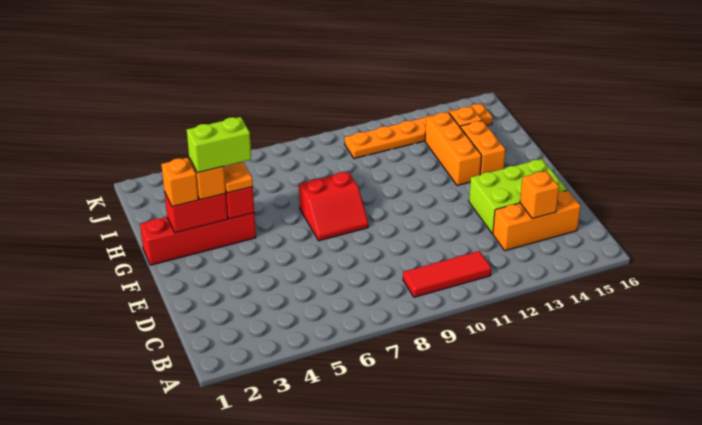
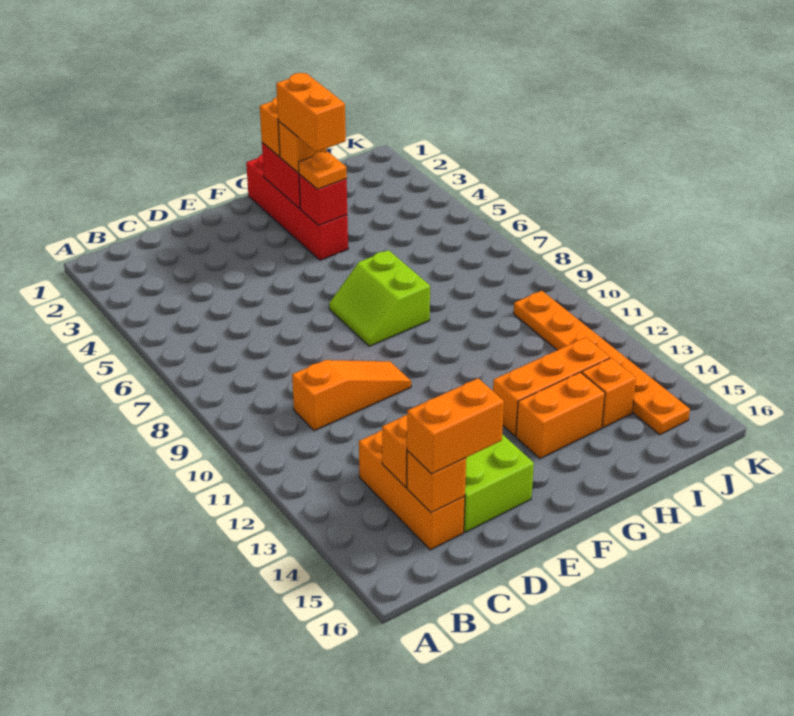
red tile B9:B11 level 1 -> none
none -> orange slope C10:E10 level 1 top C
none -> orange brick C15 level 2
none -> orange brick C15:D15 level 3
red slope F7:G8 level 1 top G -> lime slope F7:G8 level 1 top G
lime brick G3:G4 level 4 -> orange brick G3:G4 level 4

